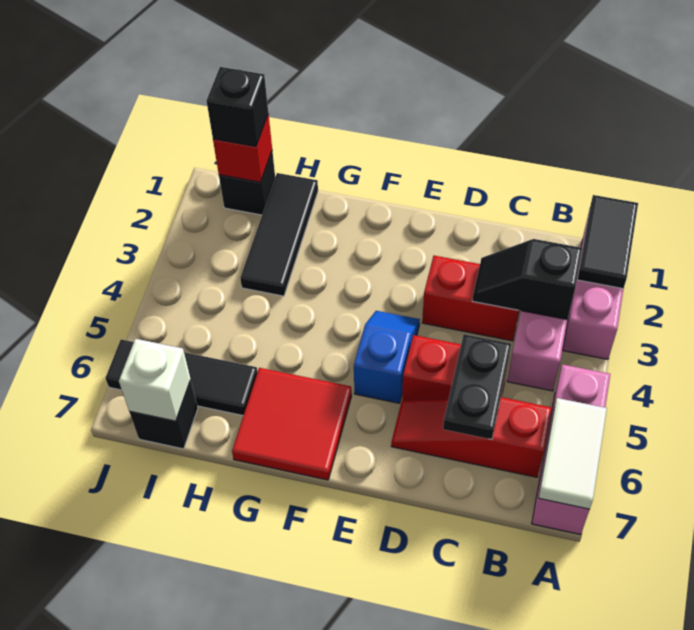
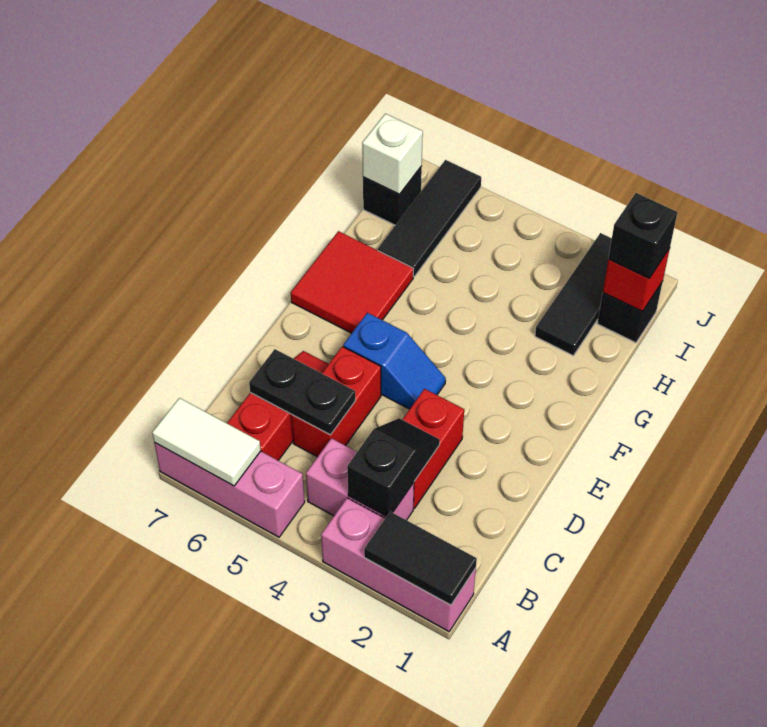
black tile H1:H3 level 1 -> black tile H2:J2 level 1

